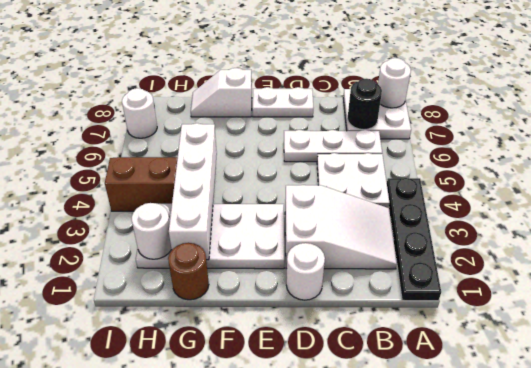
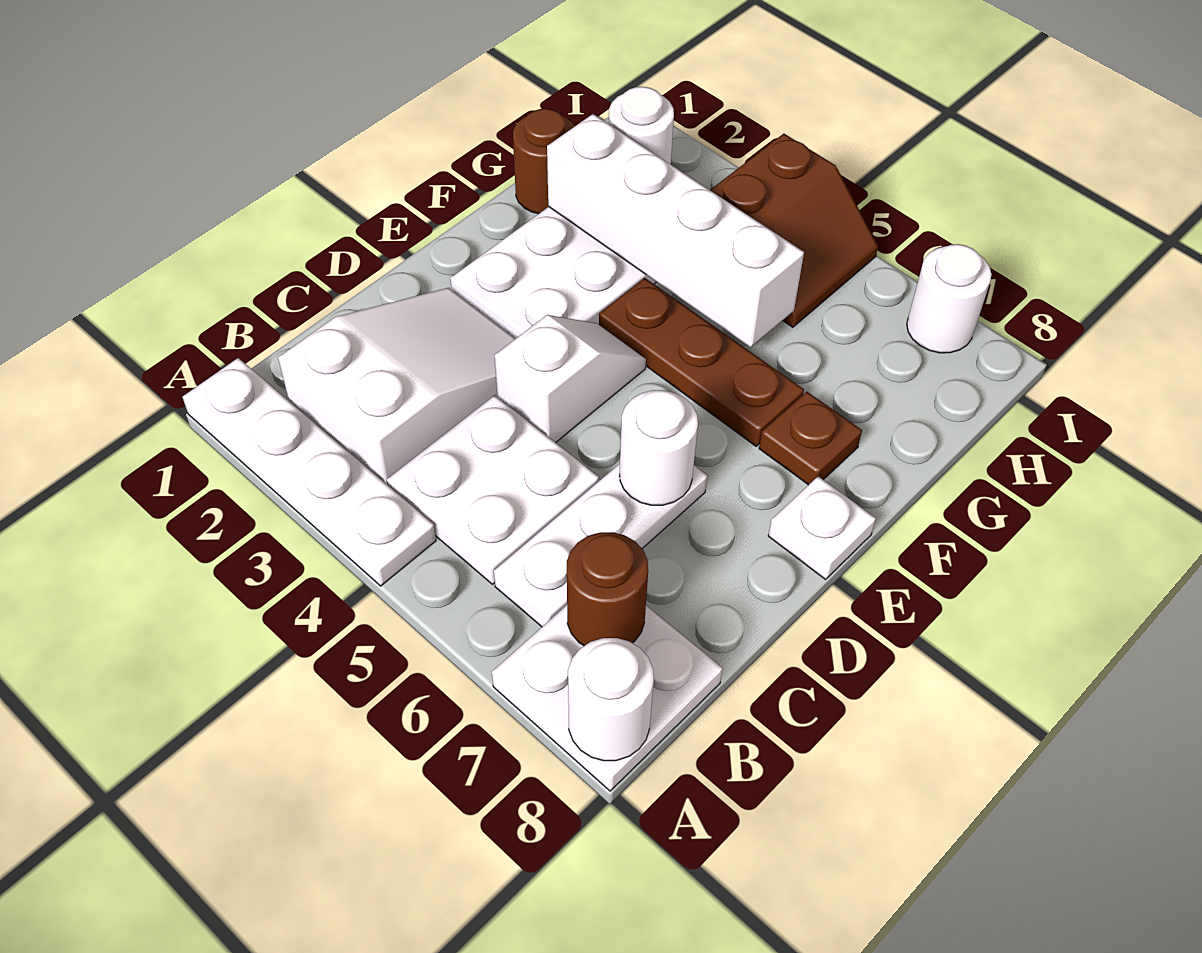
black plate A1:A4 level 1 -> white plate A1:A4 level 1
white slope B2:D3 level 1 top D -> white slope B2:D3 level 1 top B
black round brick B7 level 2 -> brown round brick B7 level 2
white round brick D1 level 1 -> white round brick D6 level 2
white plate D8:E8 level 1 -> white plate E8 level 1
none -> brown plate F4:F6 level 1
none -> brown plate F7 level 1
white slope F8:G8 level 1 top F -> white slope D4:E4 level 1 top D

